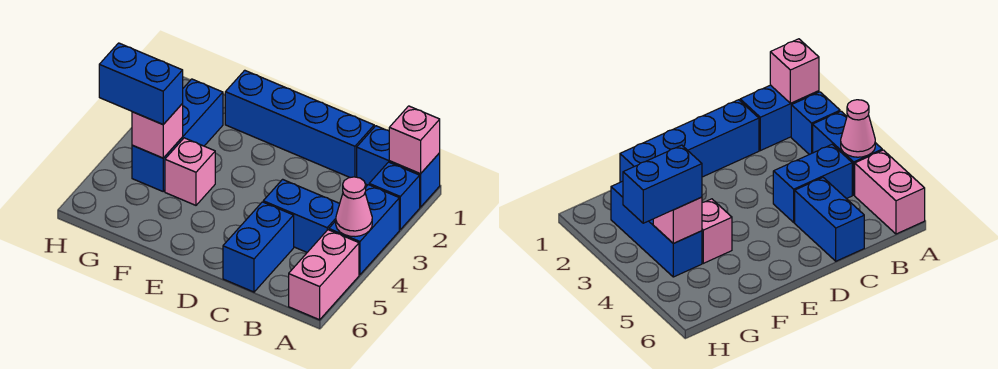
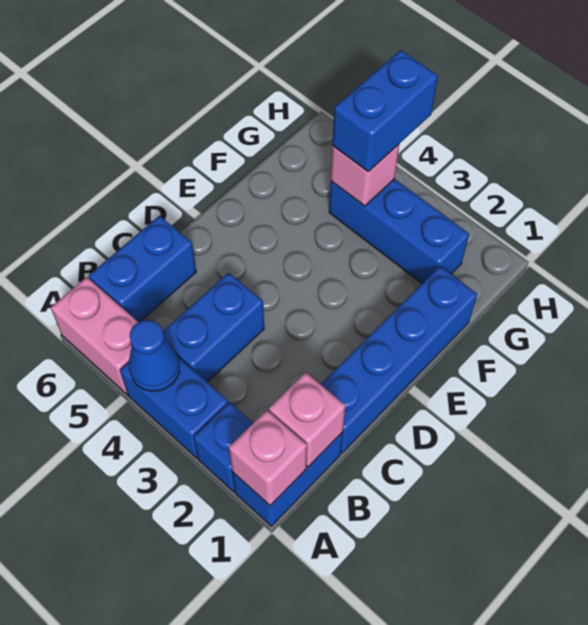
pink cone A4 level 2 -> blue cone A4 level 2
blue brick C5:C6 level 1 -> blue brick B6:C6 level 1
pink brick F4 level 1 -> pink brick B1 level 2

